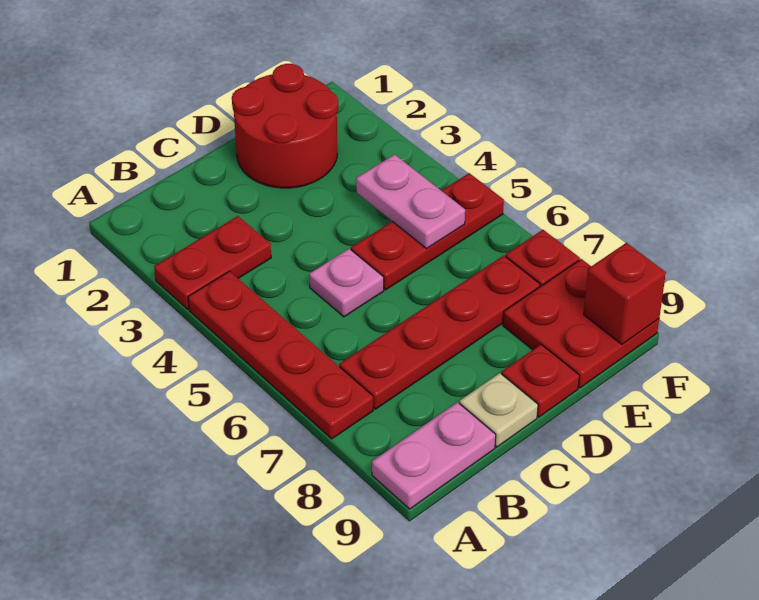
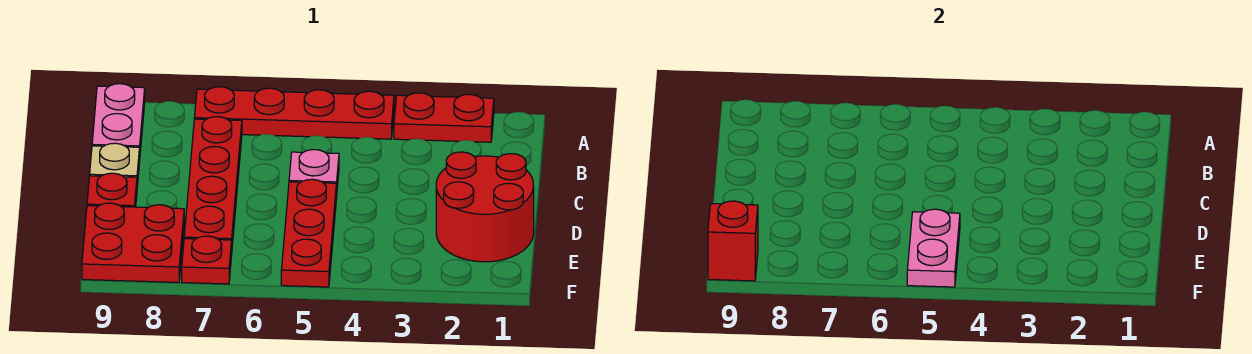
red plate A3:B3 level 1 -> red plate A2:A3 level 1
pink plate E4:E5 level 2 -> pink plate E5:F5 level 2

